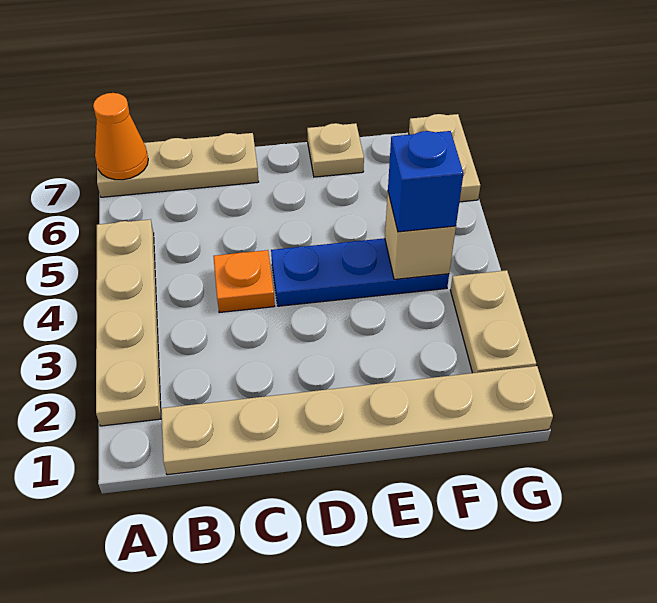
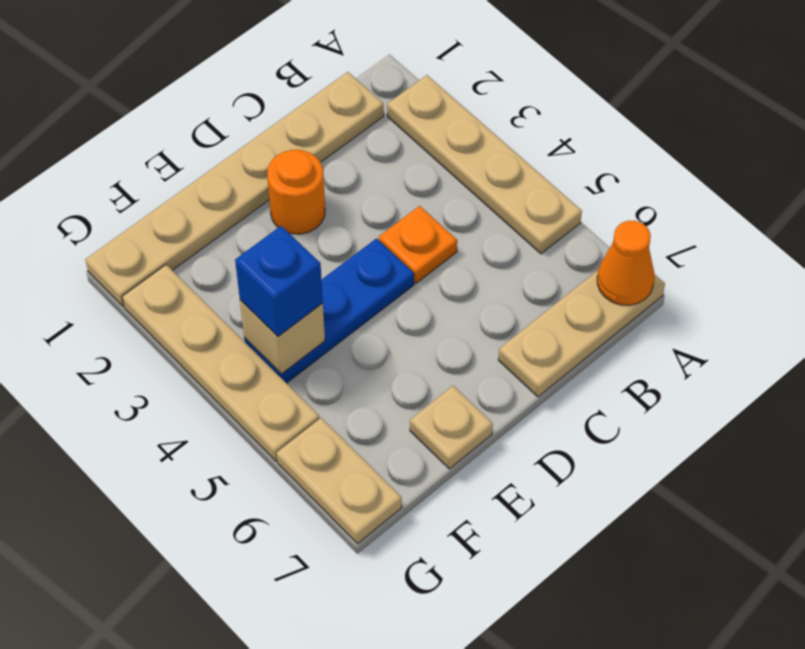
none -> orange round brick D2 level 1
tan plate G2:G3 level 1 -> tan plate G2:G5 level 1

